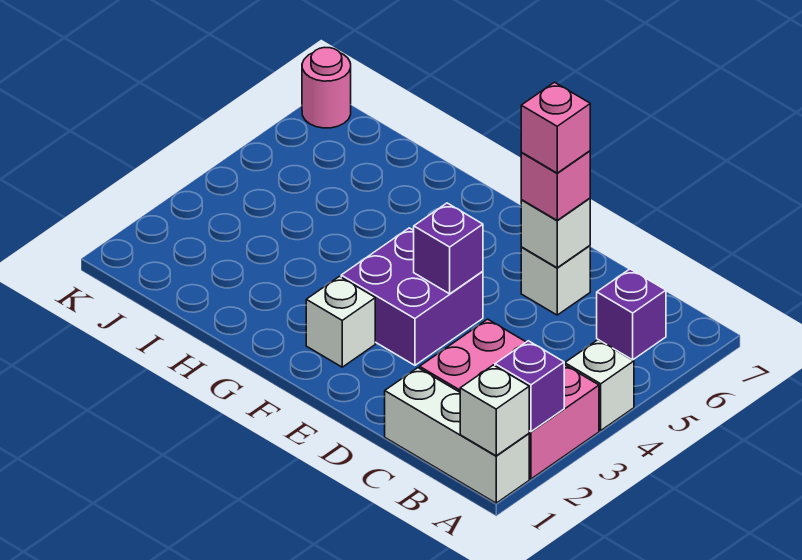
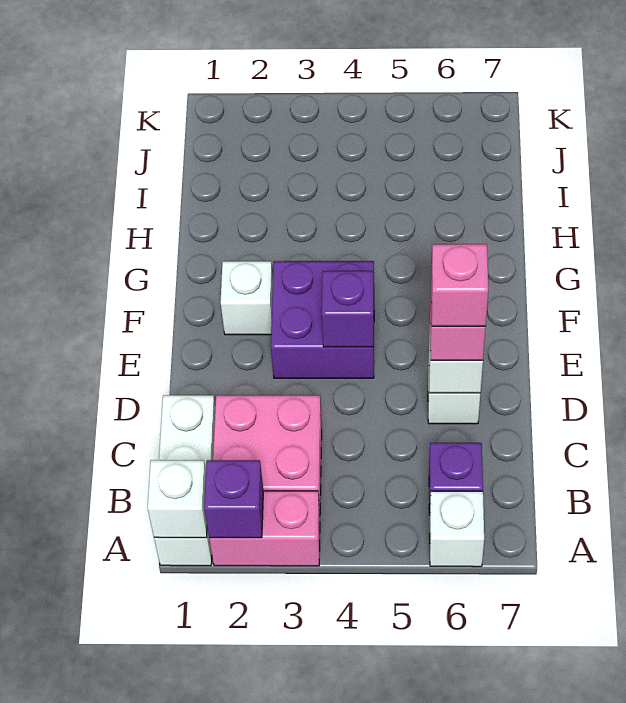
white brick A4 level 1 -> white brick A6 level 1
pink round brick K7 level 1 -> none

